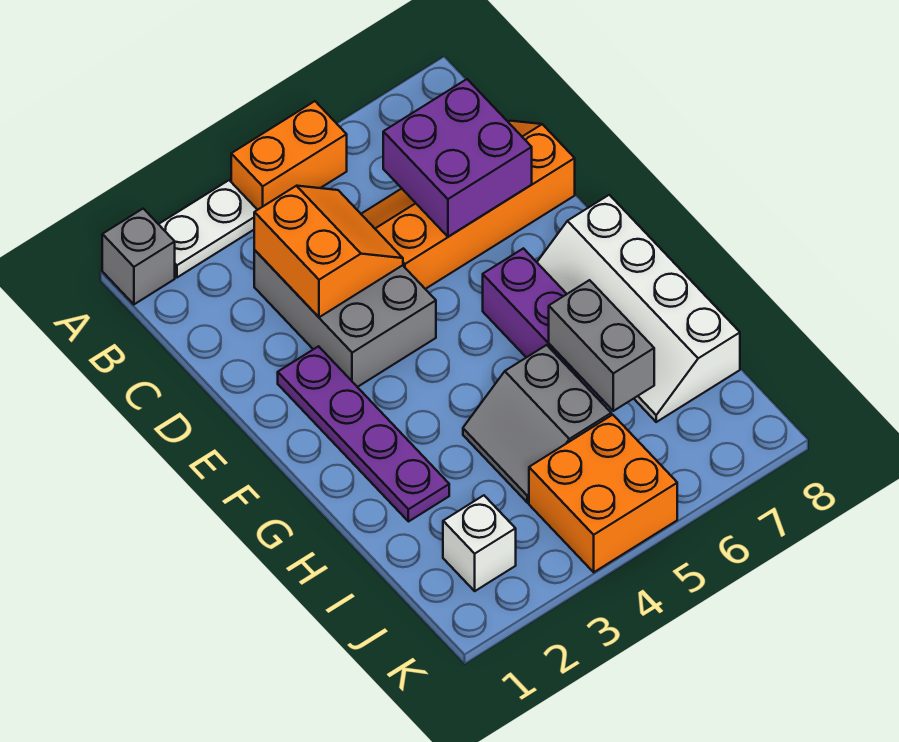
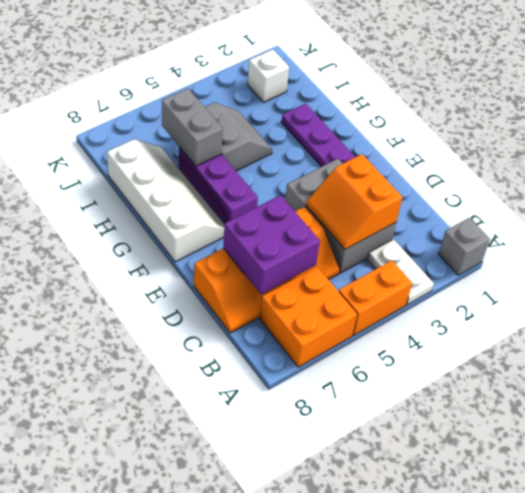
white plate A2:A3 level 1 -> white plate A3:B3 level 1
orange brick J4:K5 level 1 -> orange brick A6:B7 level 1

